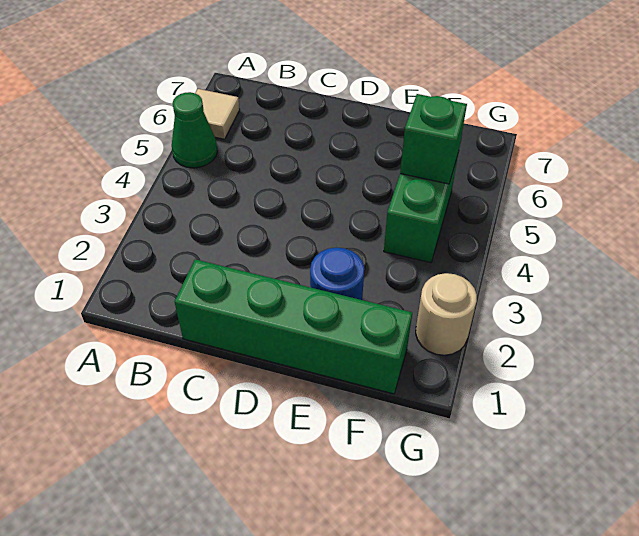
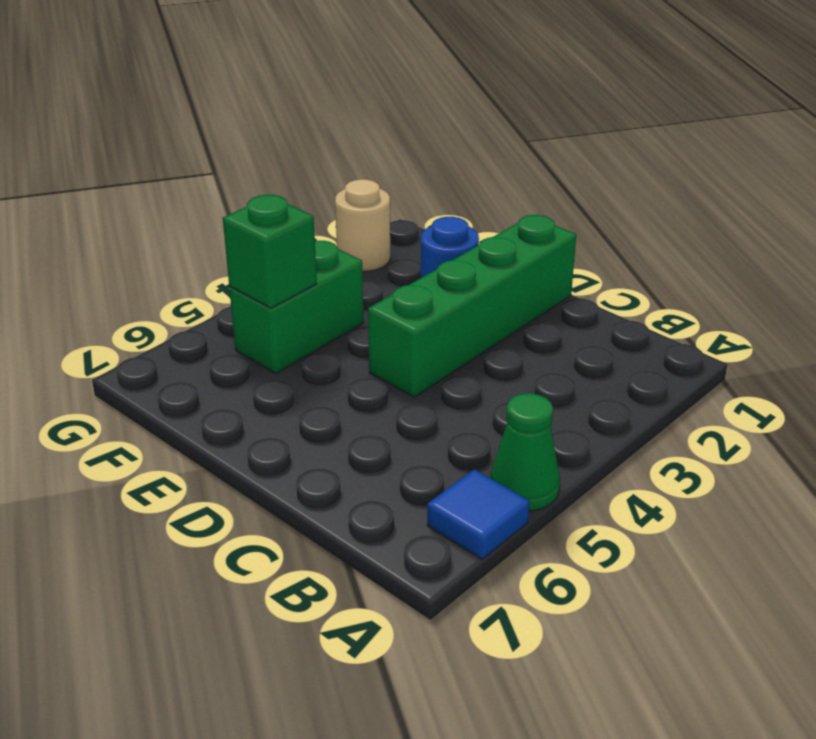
tan tile A6 level 1 -> blue tile A6 level 1
green brick C1:F1 level 1 -> green brick D1:D4 level 1

